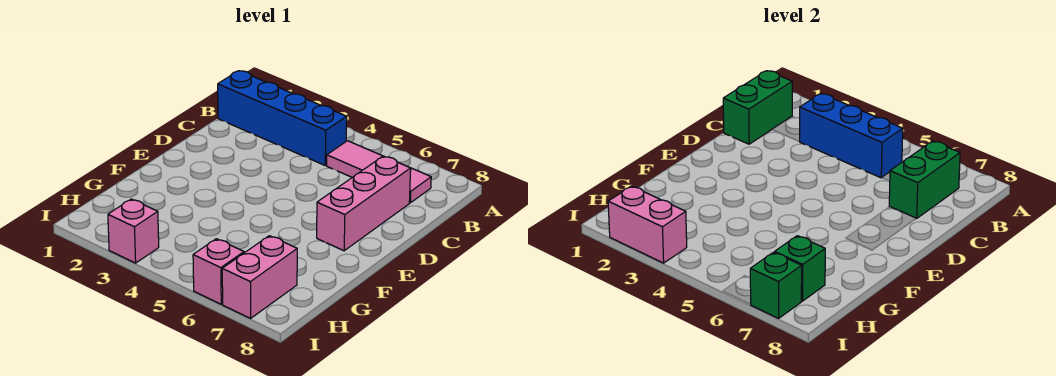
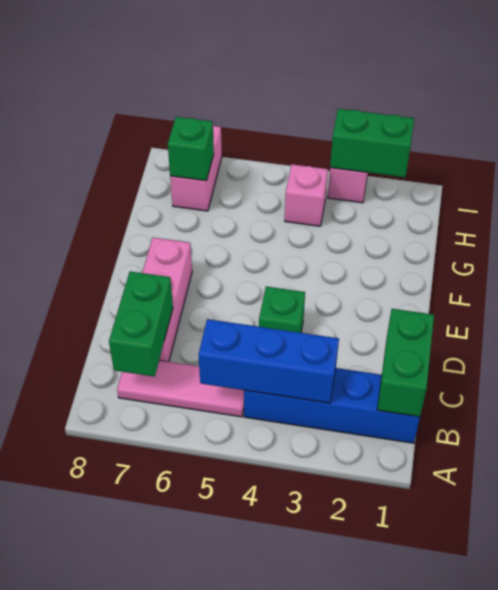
pink brick I2:I3 level 2 -> green brick I2:I3 level 2
pink brick I6 level 1 -> pink brick H4 level 1
green brick I7 level 2 -> green brick D4 level 1

